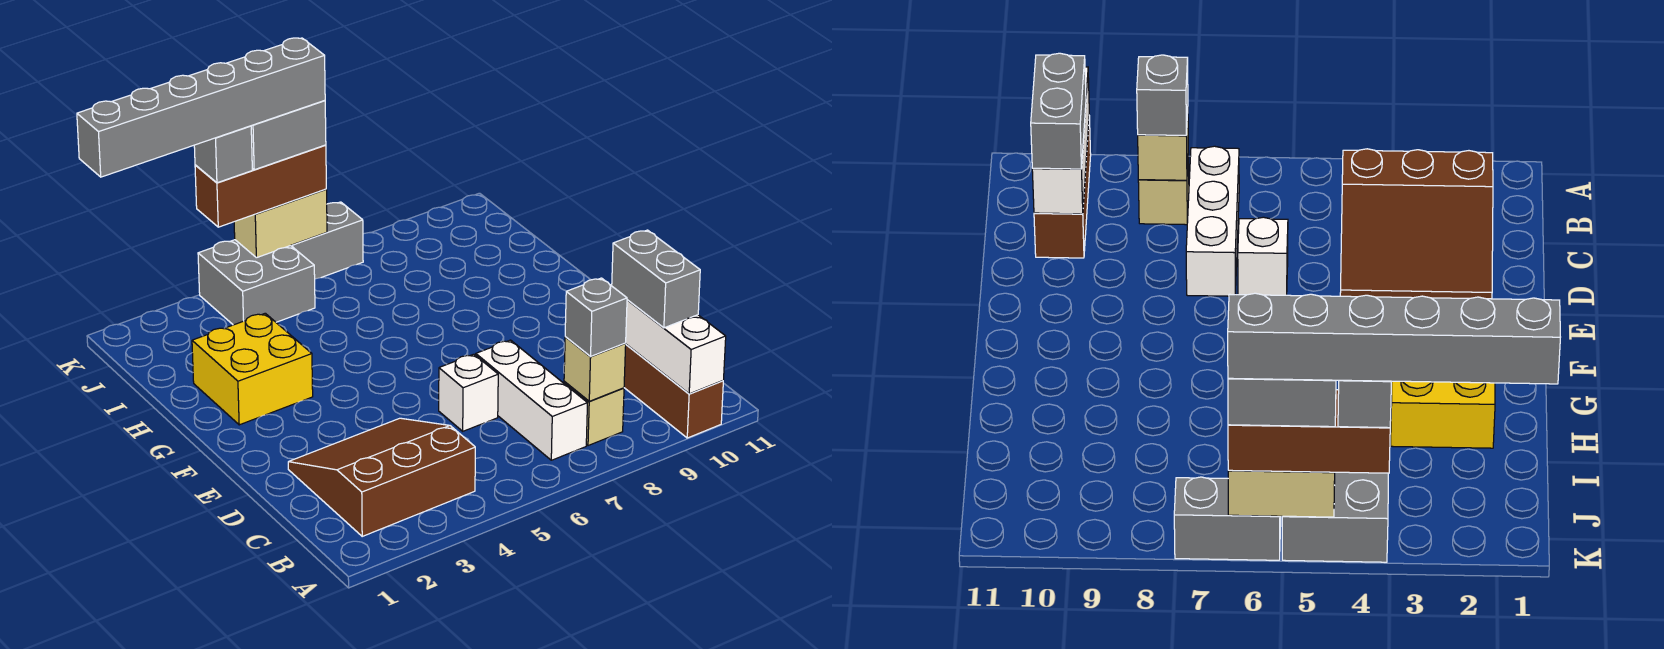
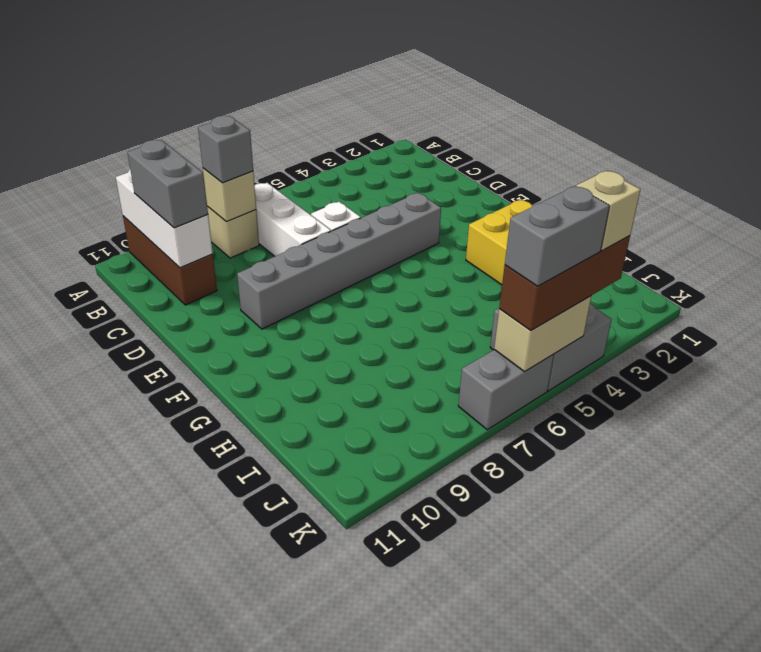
brown slope B2:D4 level 1 top B -> none
grey brick K1:K6 level 5 -> grey brick E4:E9 level 1
grey brick K4 level 4 -> tan brick K4 level 4

